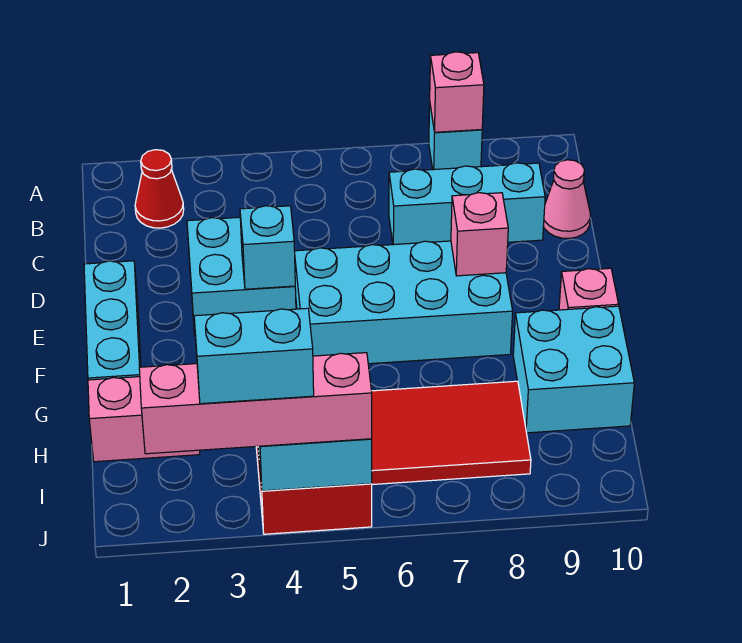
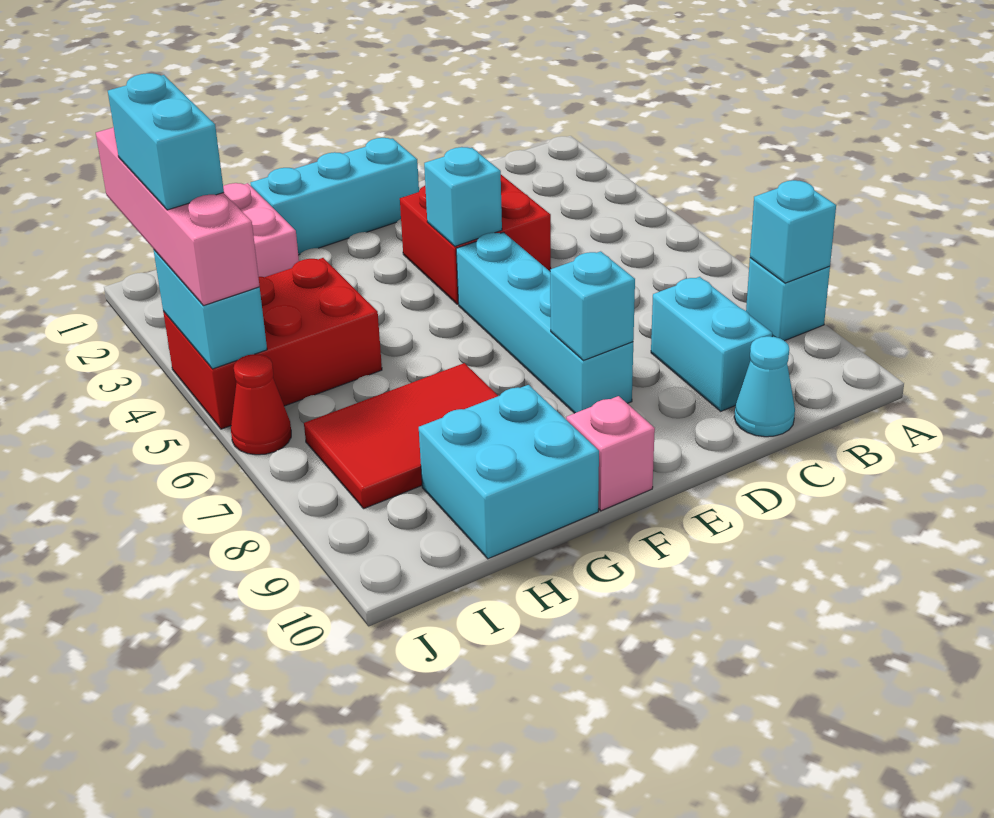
pink brick A8 level 2 -> cyan brick A8 level 2
red cone B2 level 1 -> red cone J6 level 1
cyan brick C7:C9 level 1 -> cyan brick C8:C9 level 1
pink cone C10 level 1 -> cyan cone C10 level 1
cyan brick D3:E4 level 1 -> red brick D3:E4 level 1
cyan brick E5:F8 level 1 -> cyan brick E5:E8 level 1
pink brick E8 level 2 -> cyan brick E8 level 2
red tile H6:I8 level 1 -> red tile G7:I8 level 1

